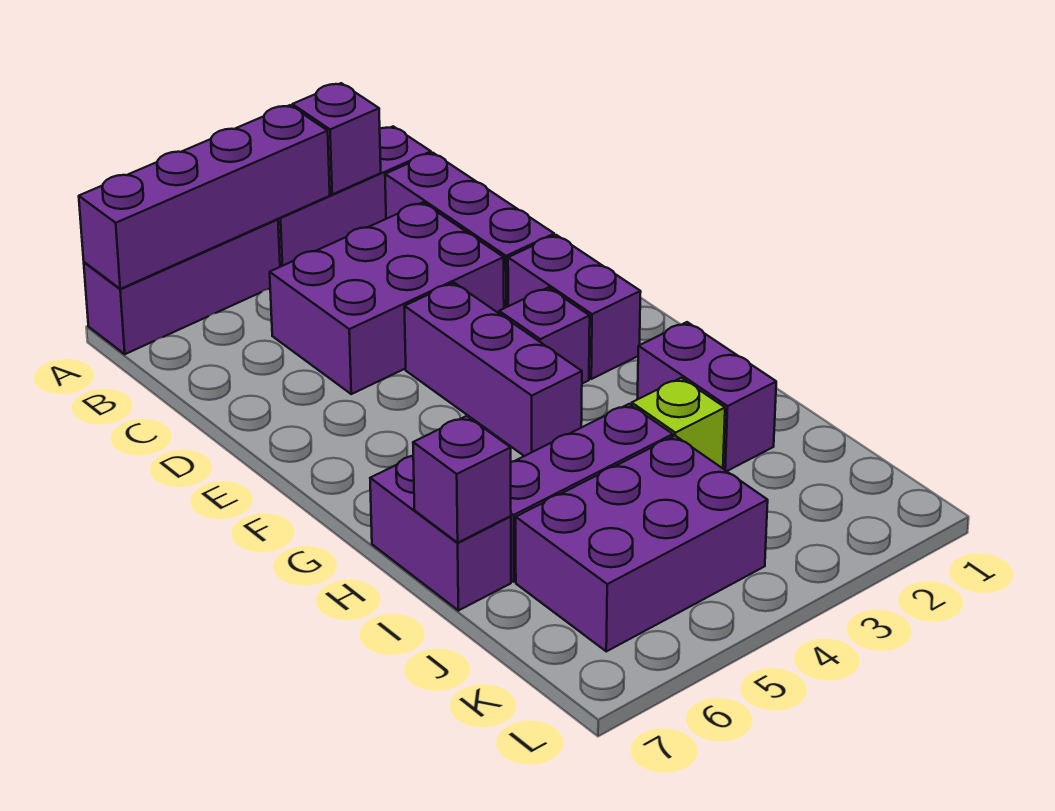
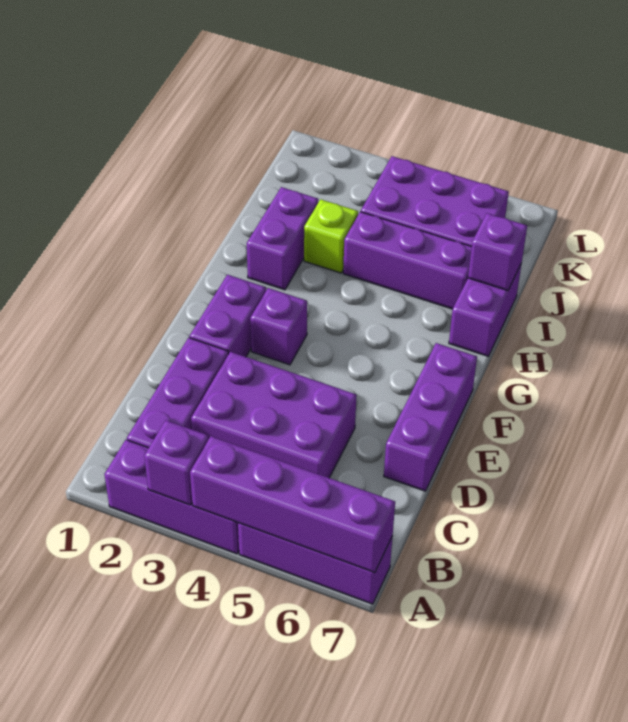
purple brick E4:G4 level 1 -> purple brick D7:F7 level 1

